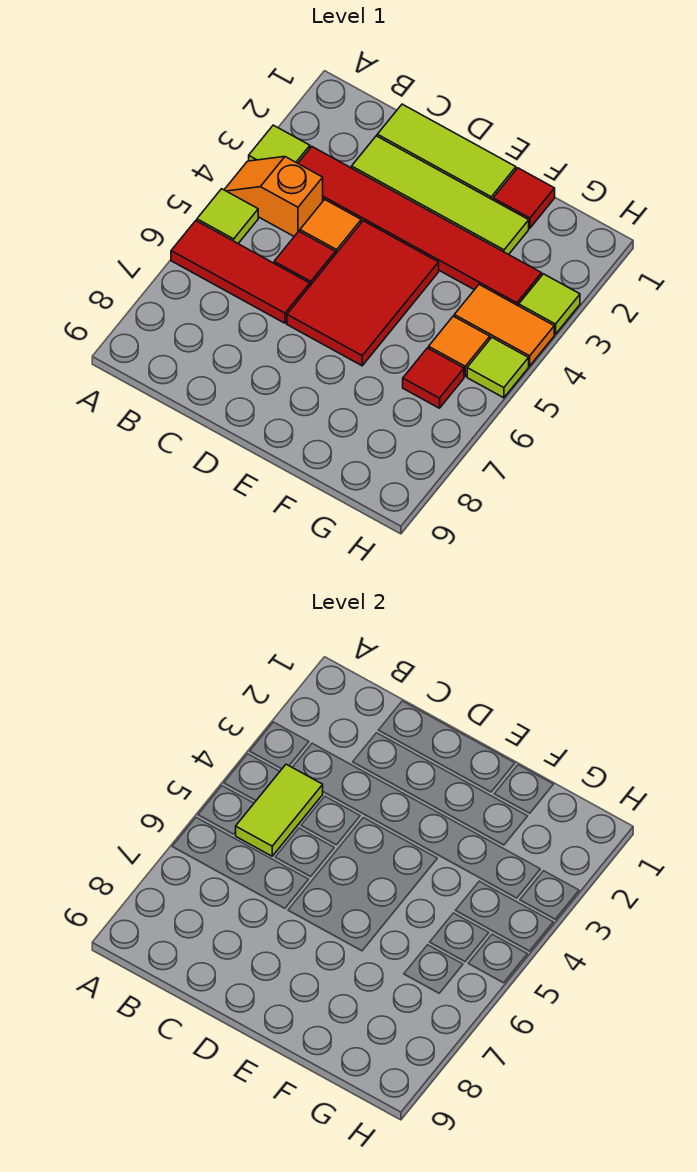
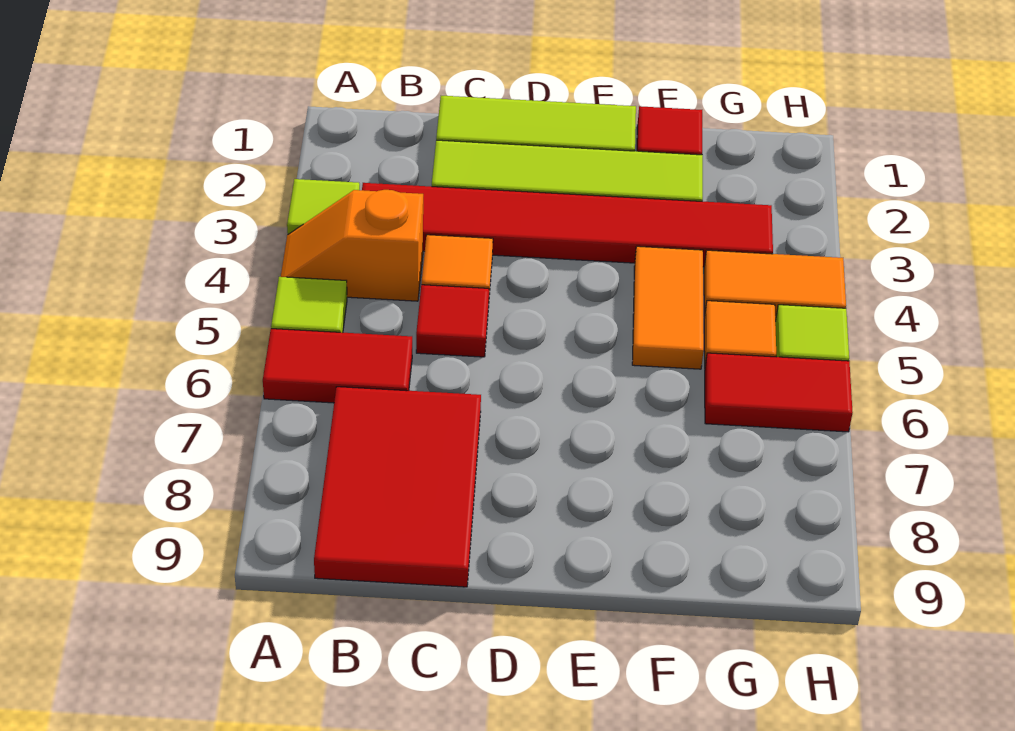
red tile A6:C6 level 1 -> red tile A6:B6 level 1
lime tile B4:B5 level 2 -> none
red tile D4:E6 level 1 -> red tile B7:C9 level 1
none -> orange tile F4:F5 level 1
red tile G6 level 1 -> red tile G6:H6 level 1
lime tile H3 level 1 -> none

